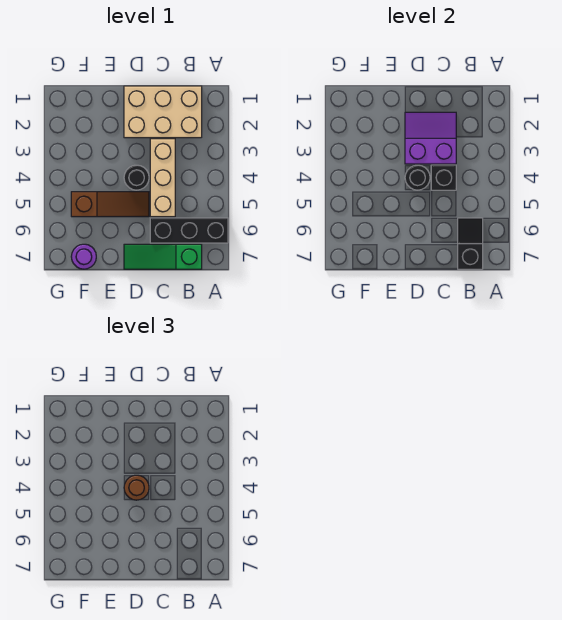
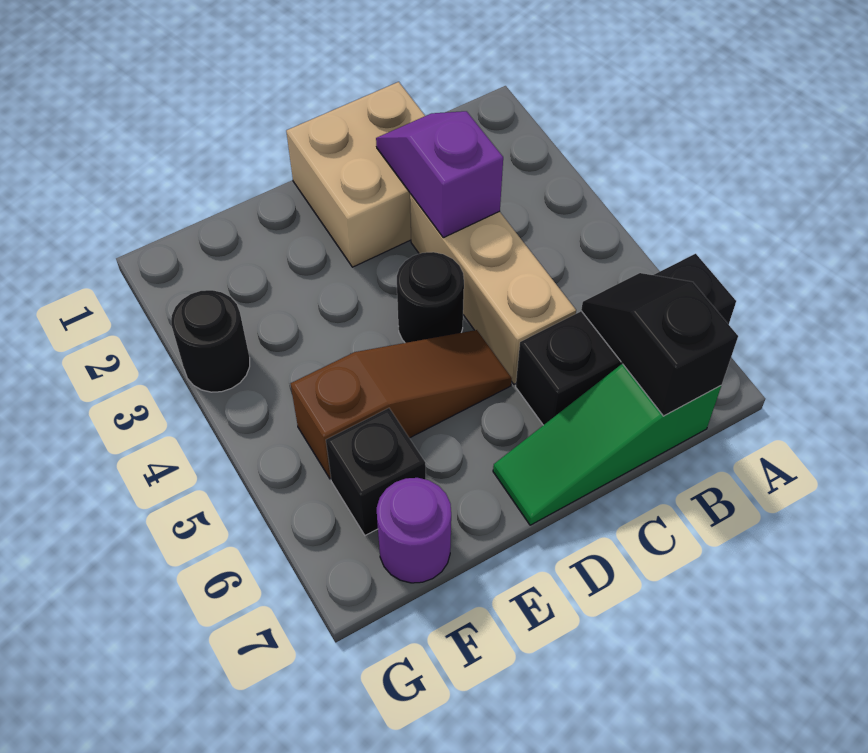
tan brick B1:D2 level 1 -> tan brick C1:D2 level 1
purple slope C2:D3 level 2 top 3 -> purple slope C2:C3 level 2 top 3
black brick C4 level 2 -> black brick F6 level 1
black round brick D4 level 2 -> black round brick G3 level 1
brown round brick D4 level 3 -> none

